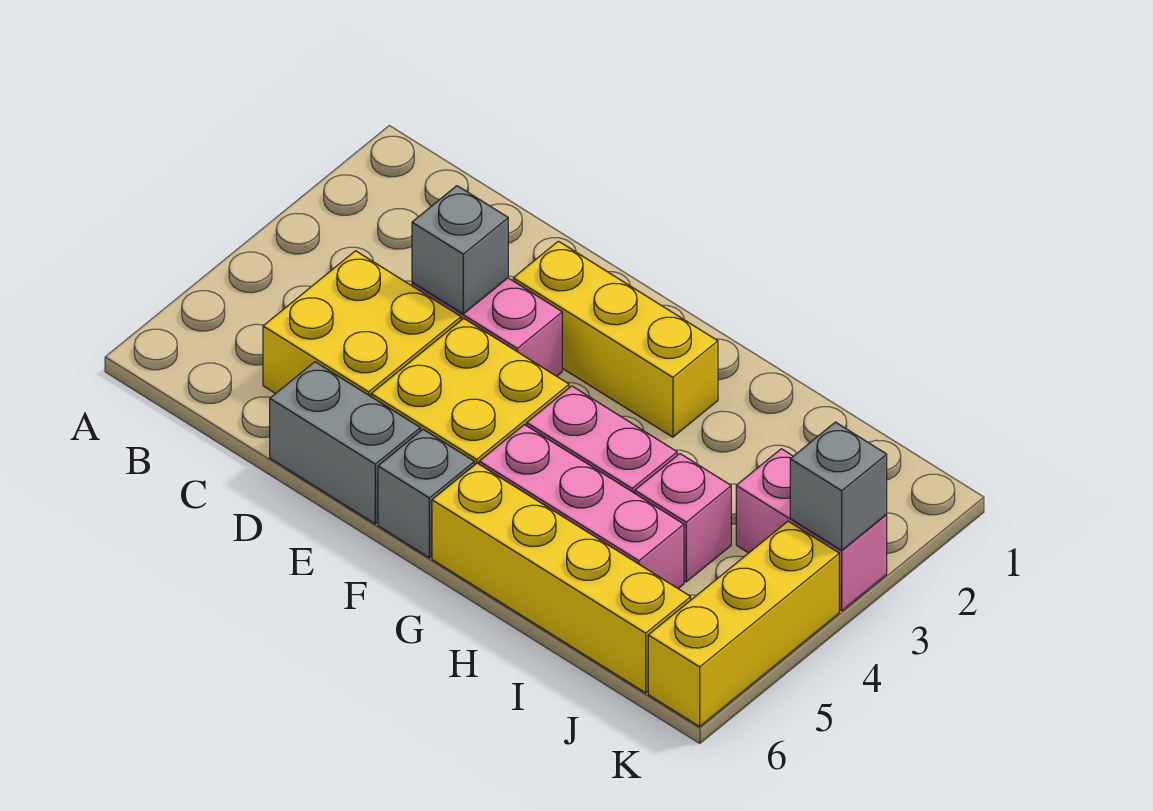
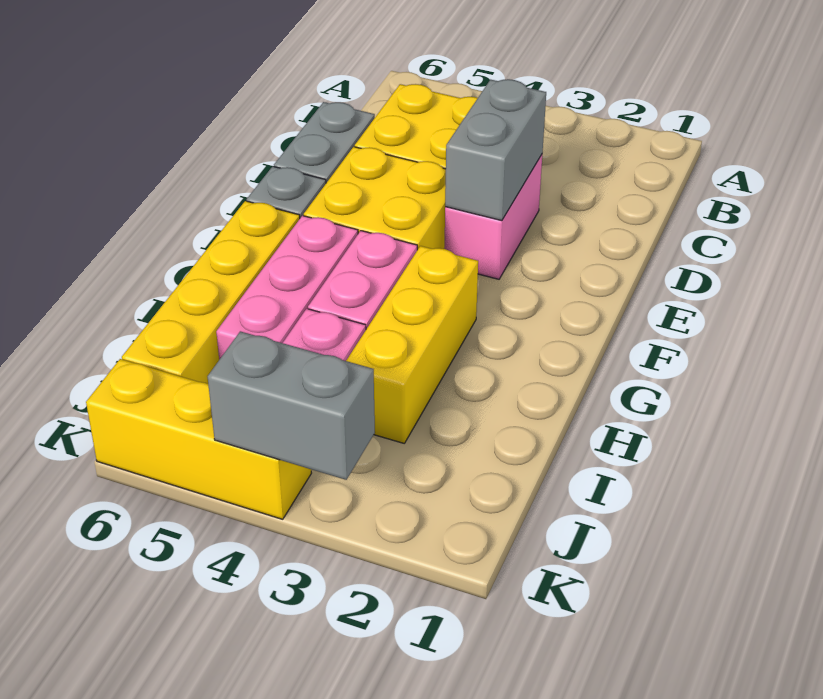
grey brick D3 level 2 -> grey brick D3:E3 level 2
yellow brick E2:G2 level 1 -> yellow brick G3:I3 level 1
pink brick J3:K3 level 1 -> none
grey brick K3 level 2 -> grey brick K3:K4 level 2

